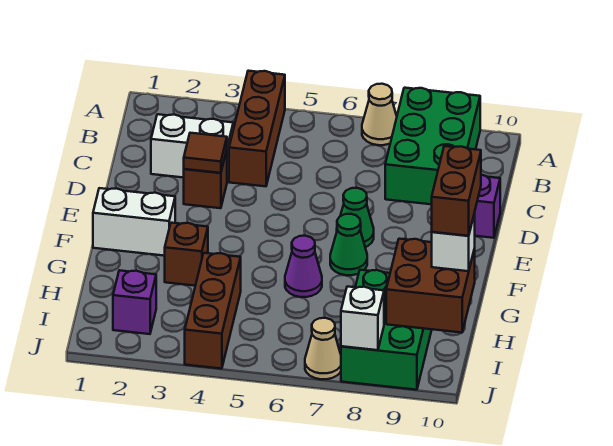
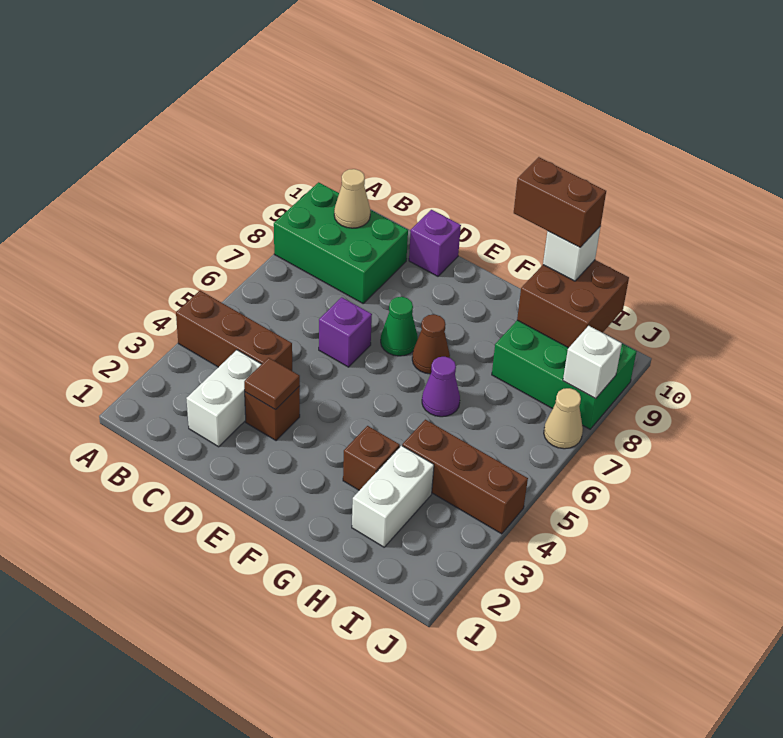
tan cone A7 level 1 -> tan cone B9 level 2
white brick F1:F2 level 1 -> white brick H2:H3 level 1
green cone F7 level 1 -> brown cone F7 level 1
purple brick I2 level 1 -> purple brick D6 level 1

